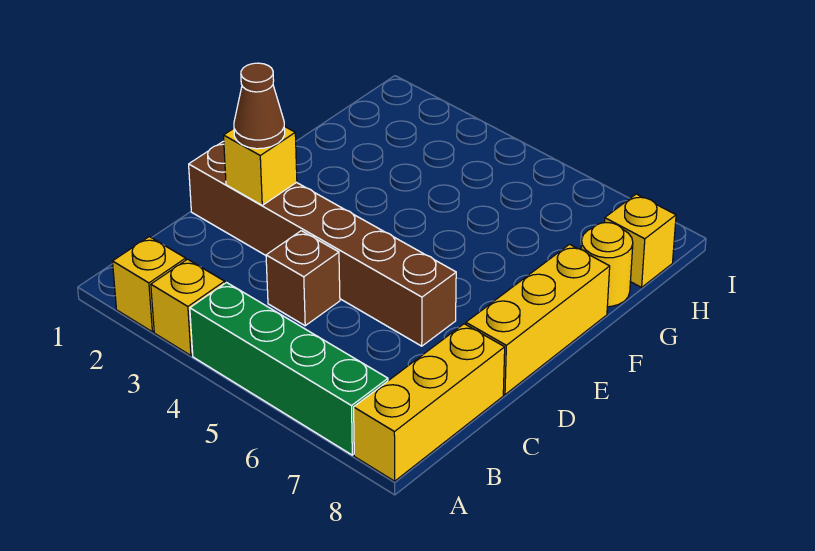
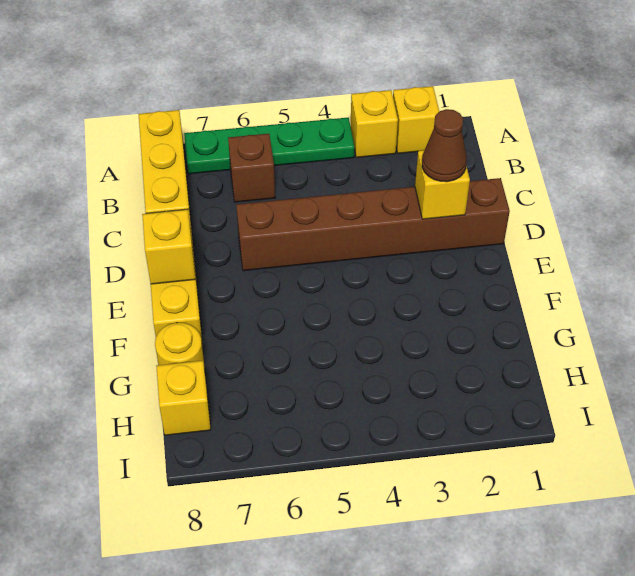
green brick A4:A7 level 1 -> green plate A4:A7 level 1
brown brick C4 level 1 -> brown brick B6 level 1
none -> yellow brick E8 level 2

